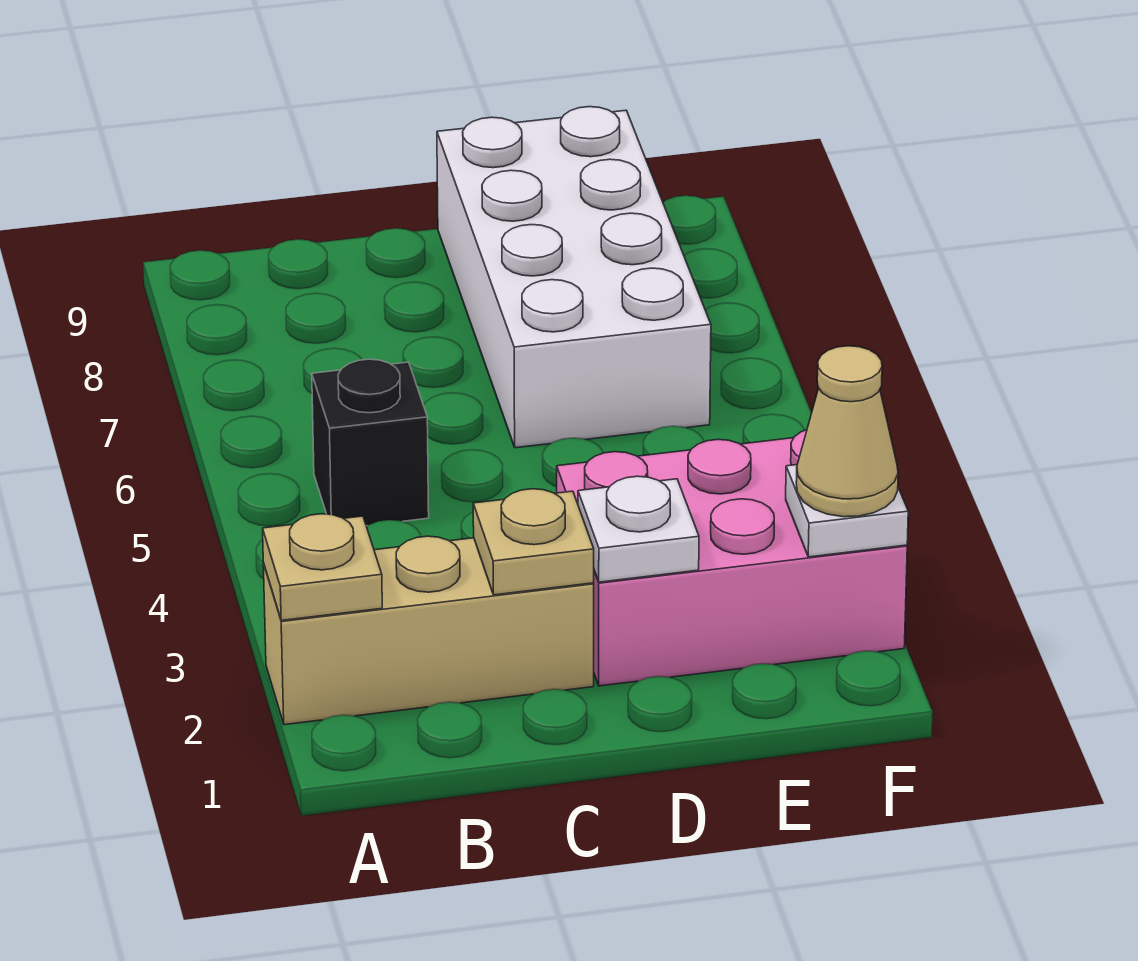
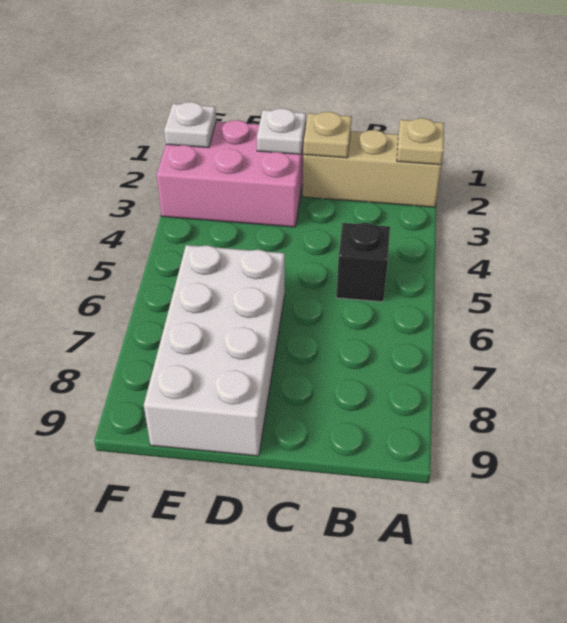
tan cone F2 level 3 -> none

